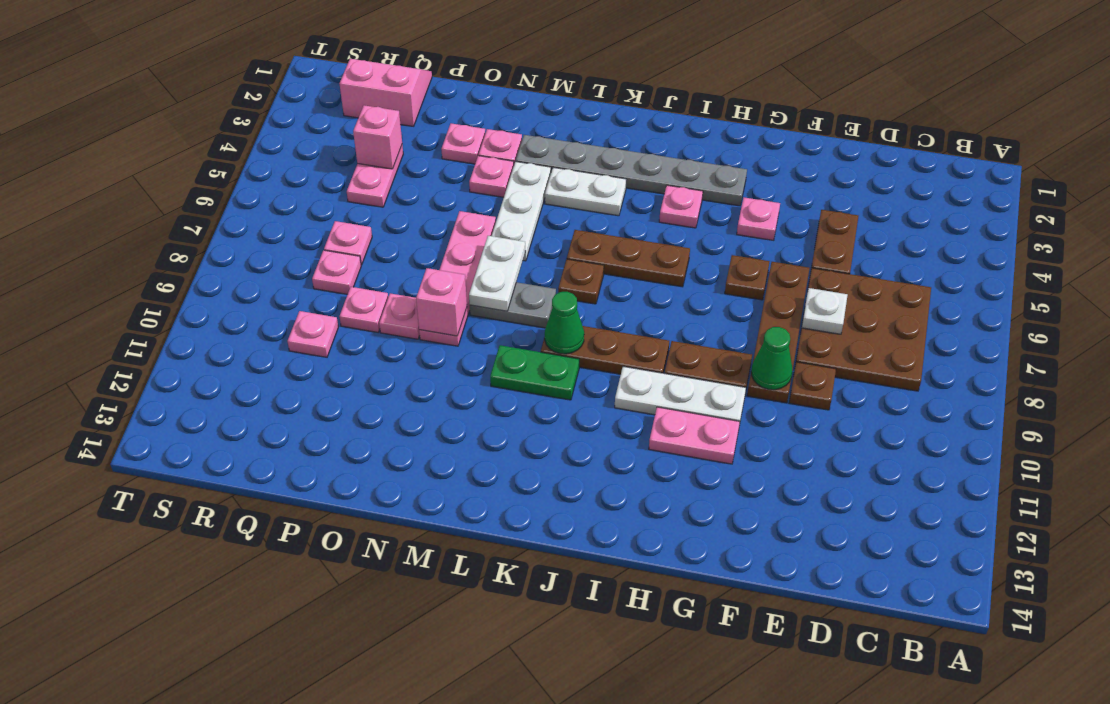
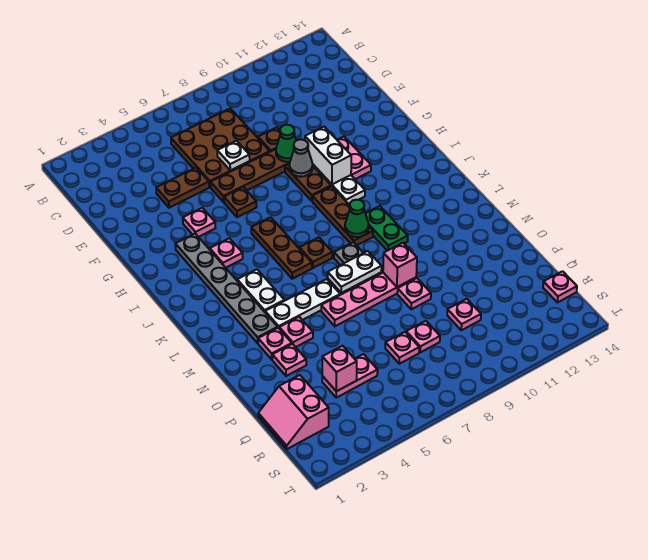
none -> grey cone G9 level 2
none -> white brick G10:H10 level 2
pink plate P9 level 1 -> pink plate R14 level 1

